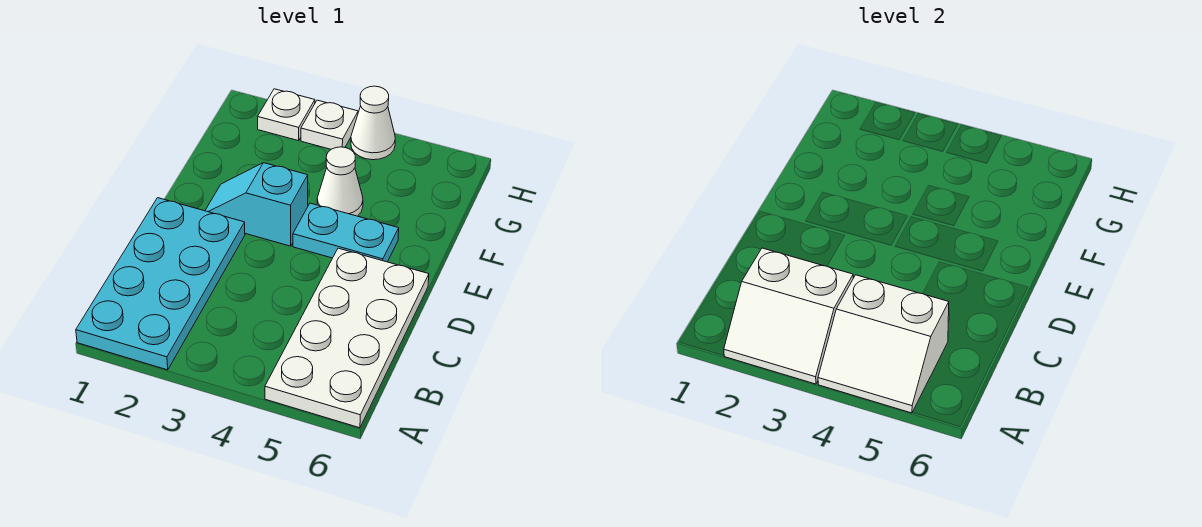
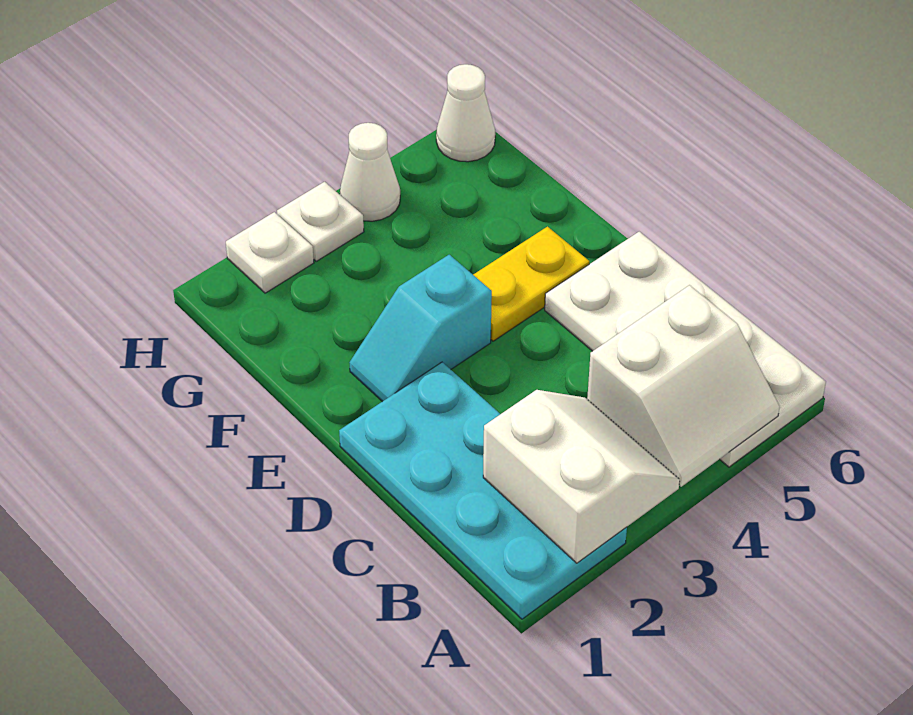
white slope A2:B3 level 2 top B -> white slope A2:B3 level 2 top 2
cyan plate E4:E5 level 1 -> yellow plate E4:E5 level 1
white cone F4 level 1 -> white cone H6 level 1

